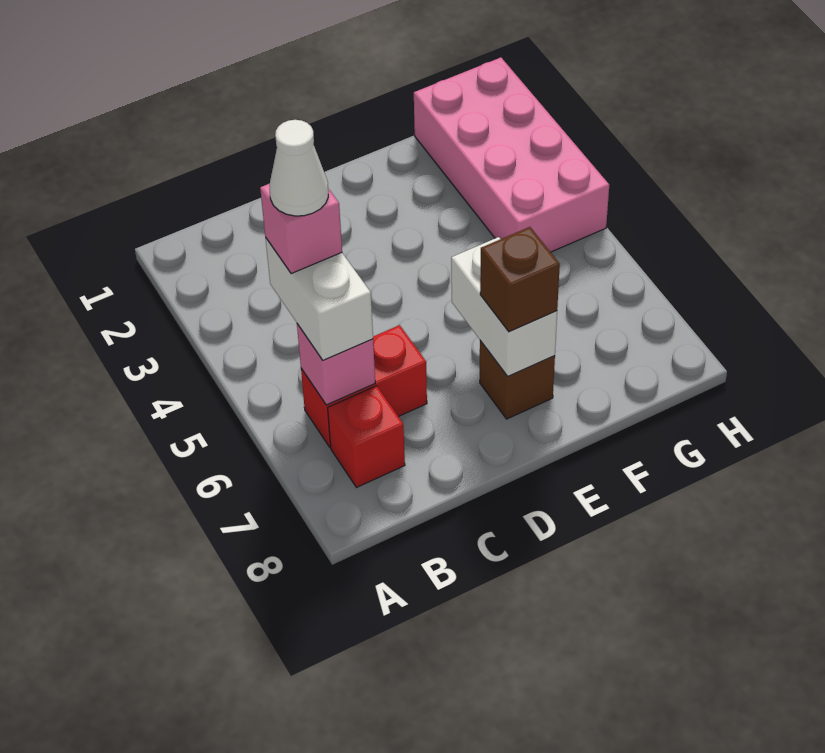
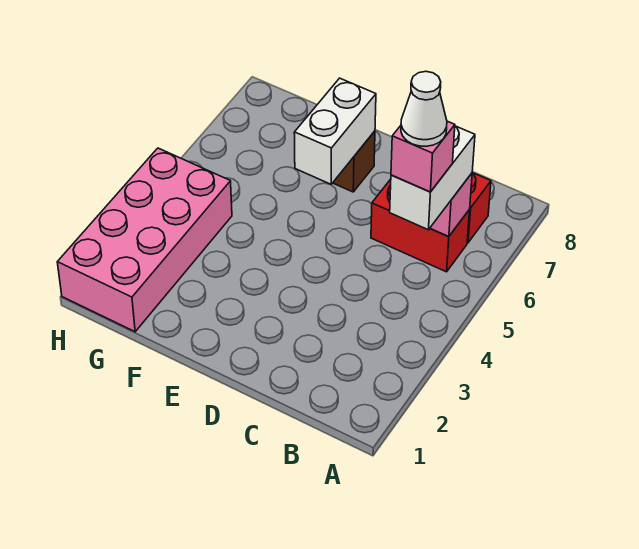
brown brick E7 level 3 -> none

